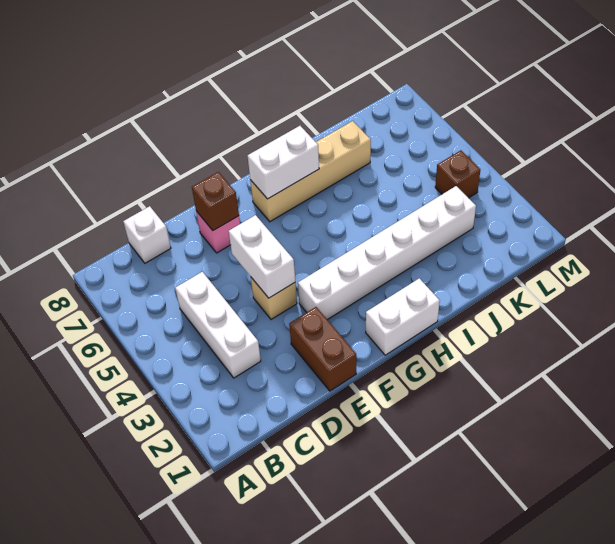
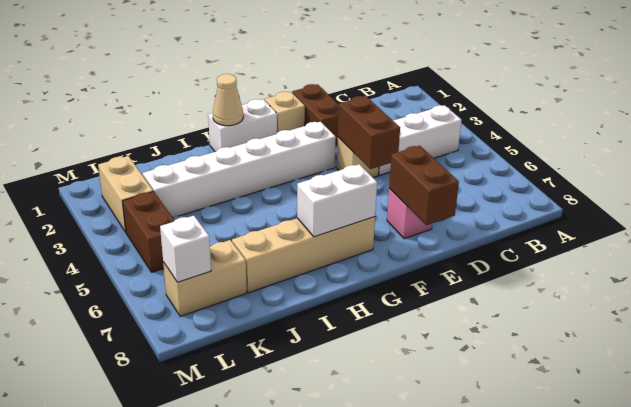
white brick C3:C5 level 1 -> white brick B4:D4 level 1
white brick C8 level 1 -> white brick L7 level 2
white brick E4:E5 level 2 -> brown brick E4:E5 level 2
brown brick E7 level 2 -> brown brick E7:E8 level 2
none -> tan brick F1 level 1
none -> tan cone H1 level 2
none -> tan brick K7:L7 level 1
none -> tan brick L2:L3 level 1
brown brick L4 level 1 -> brown brick L4:L5 level 1

